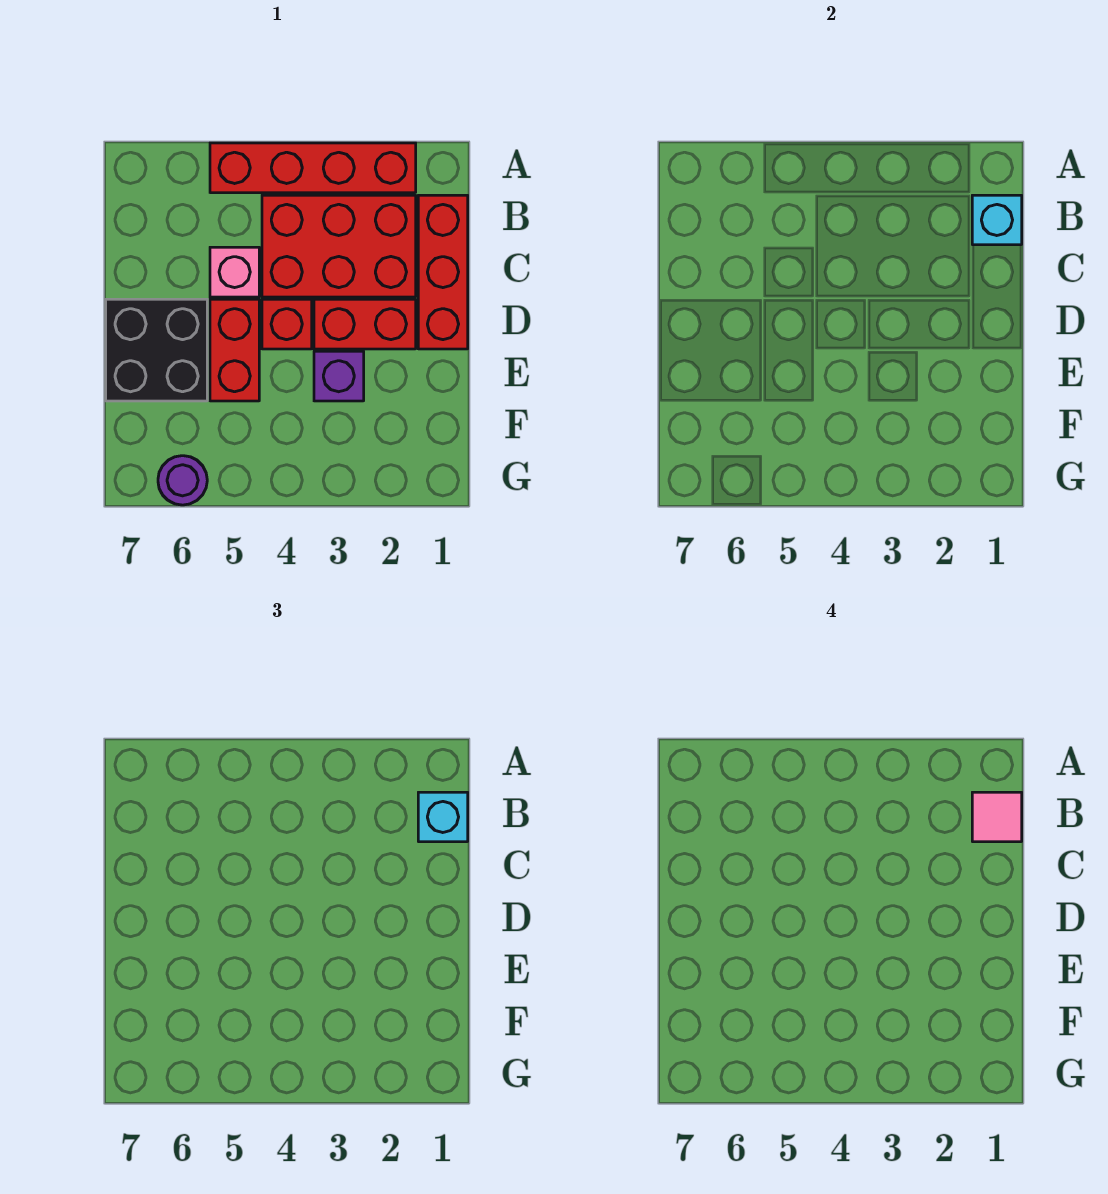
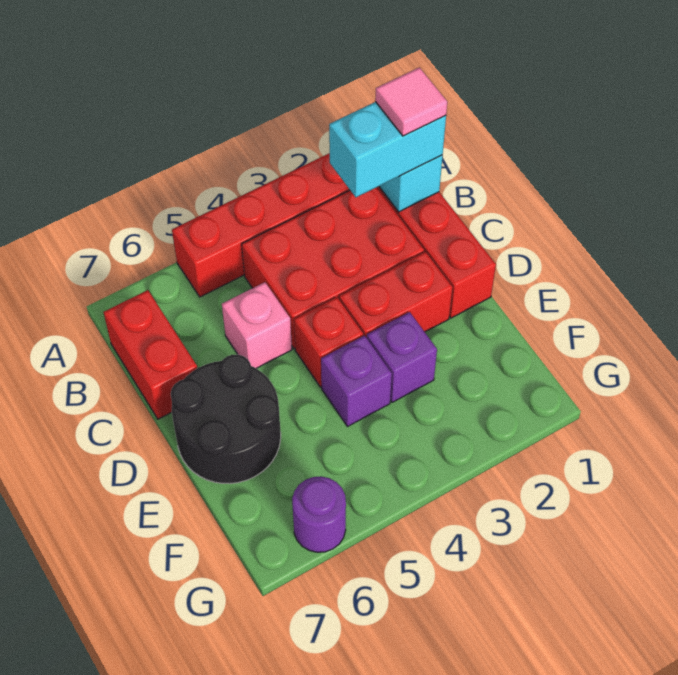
cyan brick B1 level 3 -> cyan brick B1:B2 level 3
red brick D5:E5 level 1 -> red brick B7:C7 level 1
black brick D6:E7 level 1 -> black round brick D6:E7 level 1
none -> purple brick E4 level 1

